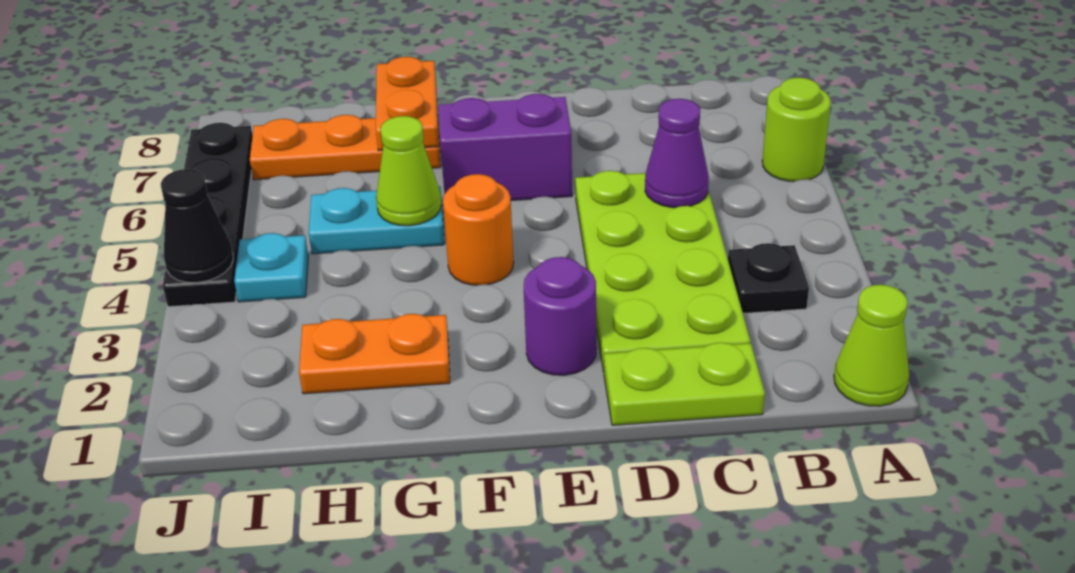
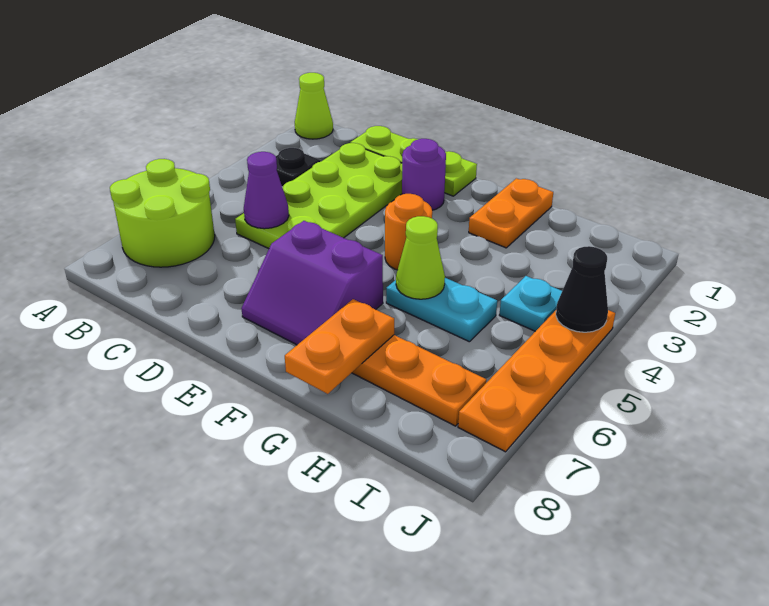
lime round brick A6 level 1 -> lime round brick A6:B7 level 1
lime plate C1:D1 level 1 -> lime plate C1:E1 level 1
orange plate G2:H2 level 1 -> orange plate G1:G2 level 1
black plate J4:J7 level 1 -> orange plate J4:J7 level 1

